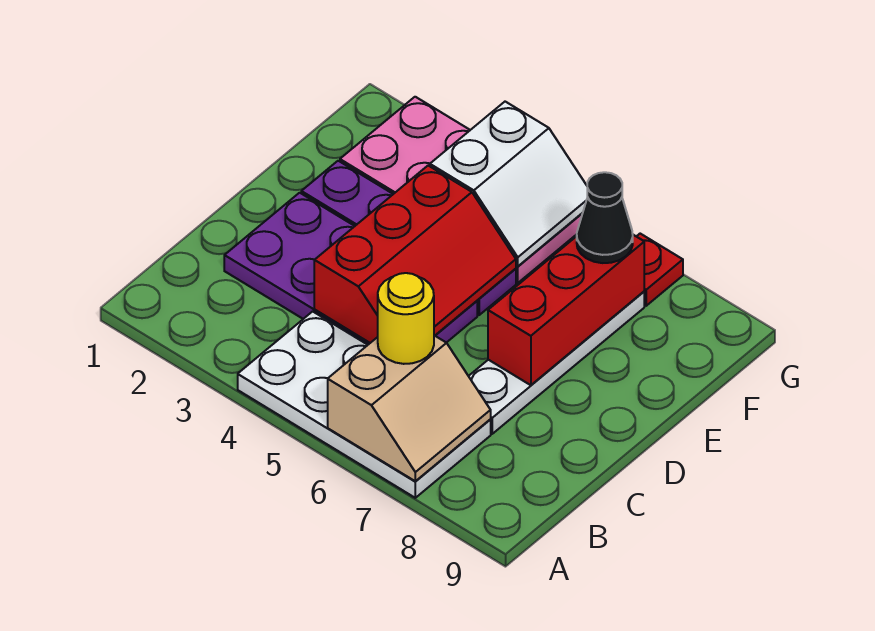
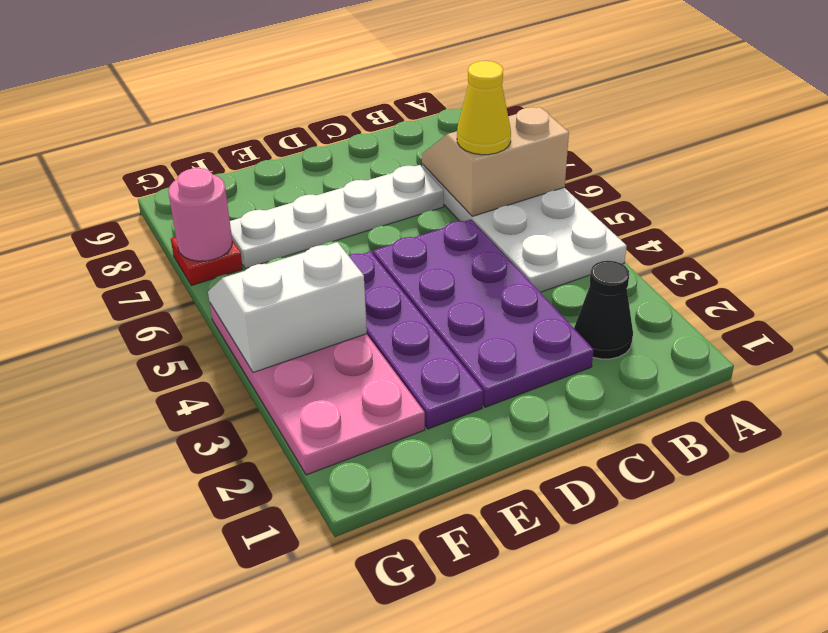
yellow round brick B6 level 3 -> yellow cone B6 level 3
red slope C4:E5 level 2 top 4 -> none
red brick D7:F7 level 2 -> none
black cone F7 level 3 -> black cone B2 level 1
none -> pink round brick G7 level 2

